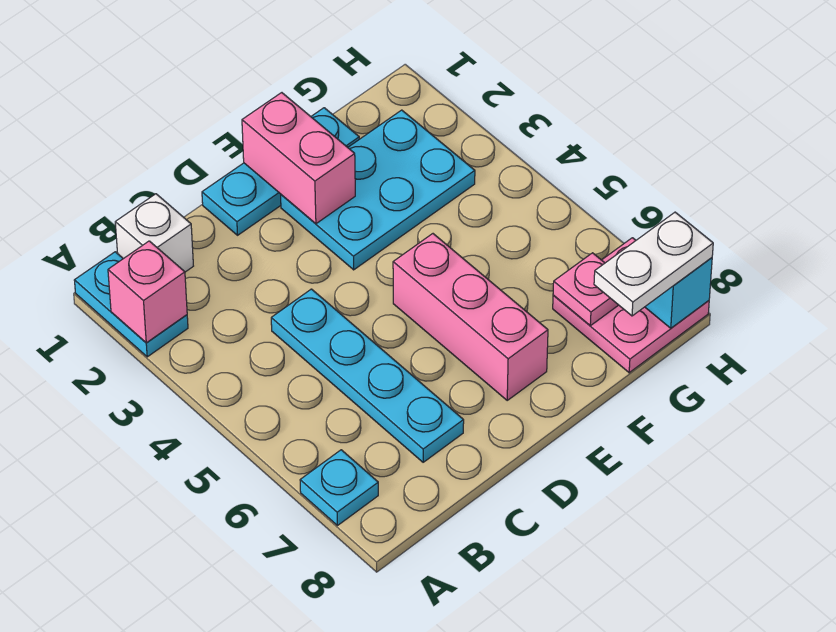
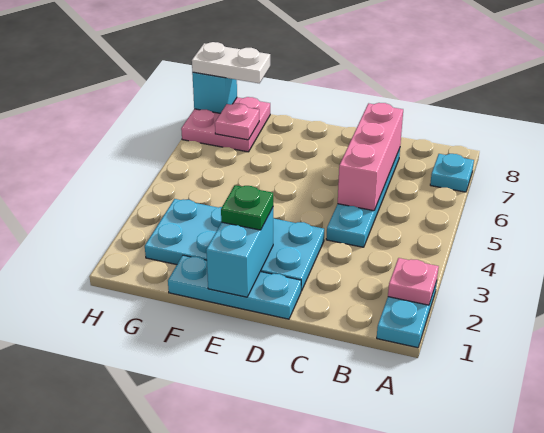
pink brick A2 level 2 -> pink plate A2 level 2
white brick B1 level 1 -> none
pink brick E1:E2 level 2 -> cyan brick E1:E2 level 2
cyan plate E2:G3 level 1 -> cyan plate D2:G3 level 1
none -> green plate E2 level 3
pink brick E5:E7 level 1 -> pink brick C5:C7 level 2

